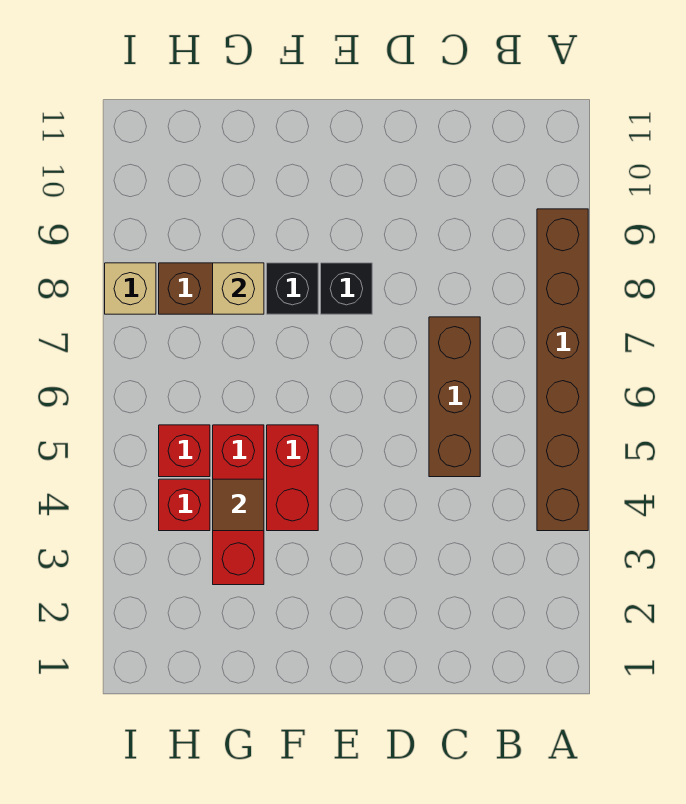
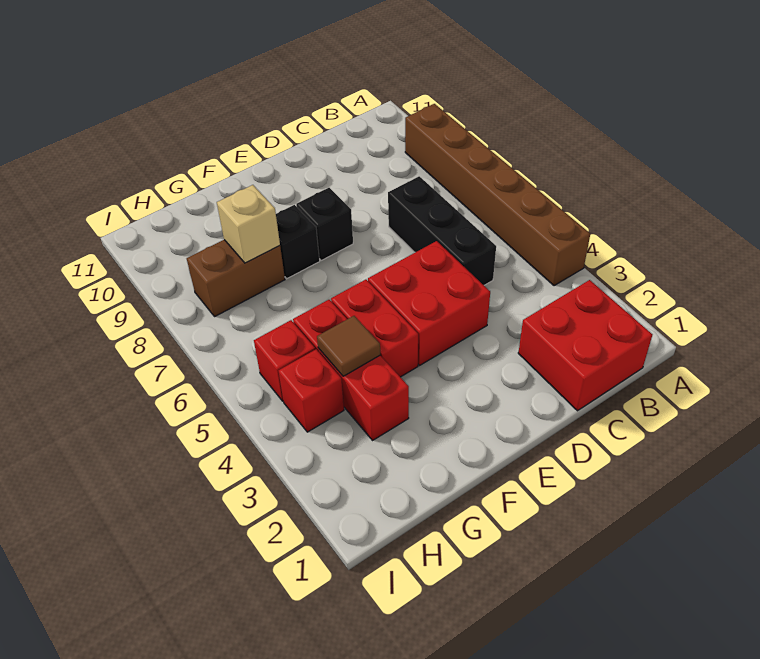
none -> red brick B1:C2 level 1
brown brick C5:C7 level 1 -> black brick C5:C7 level 1
none -> red brick D4:E5 level 1
tan brick I8 level 1 -> none

